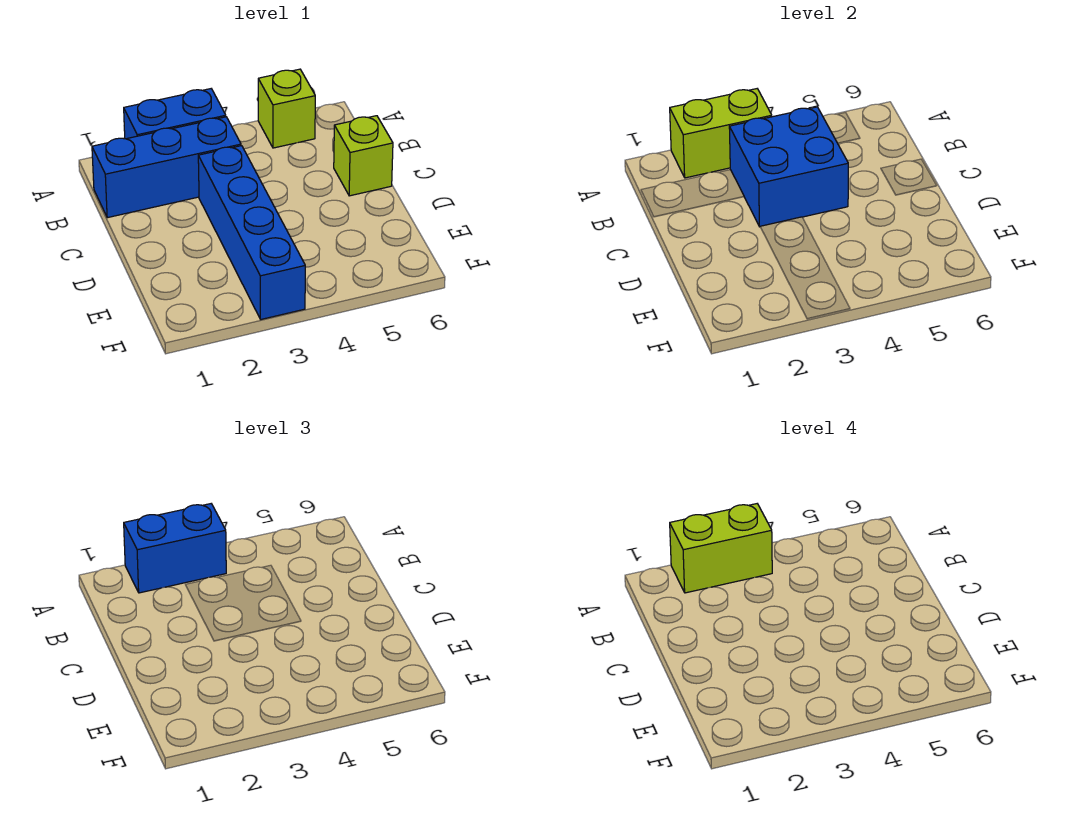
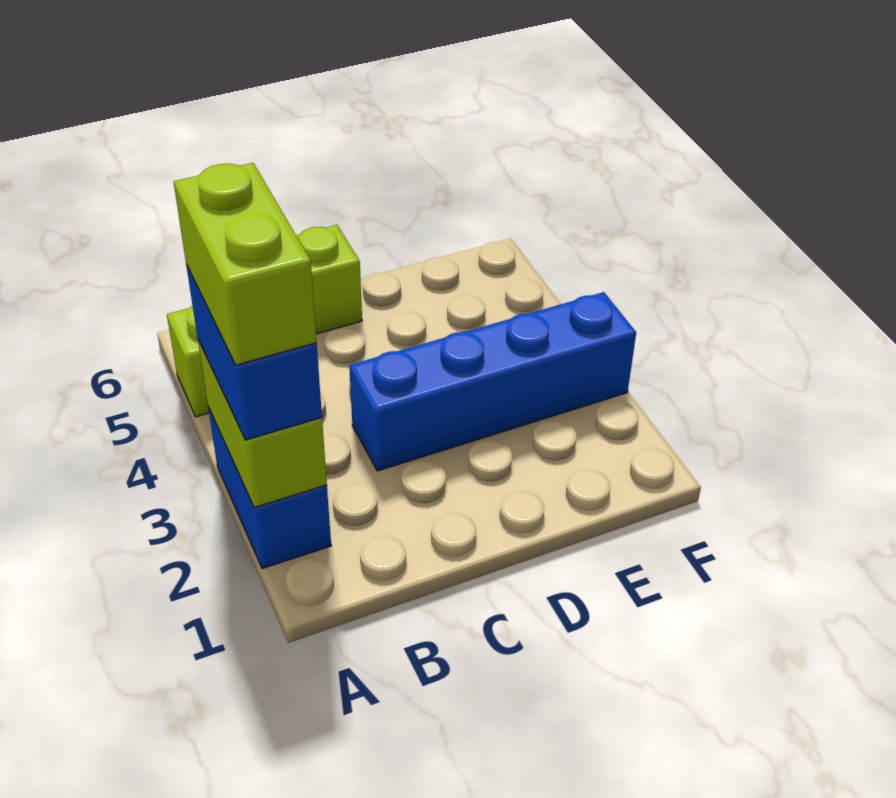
blue brick B1:B3 level 1 -> none
blue brick B3:C4 level 2 -> none

